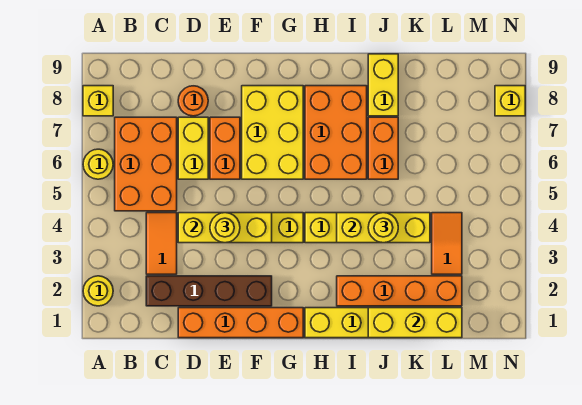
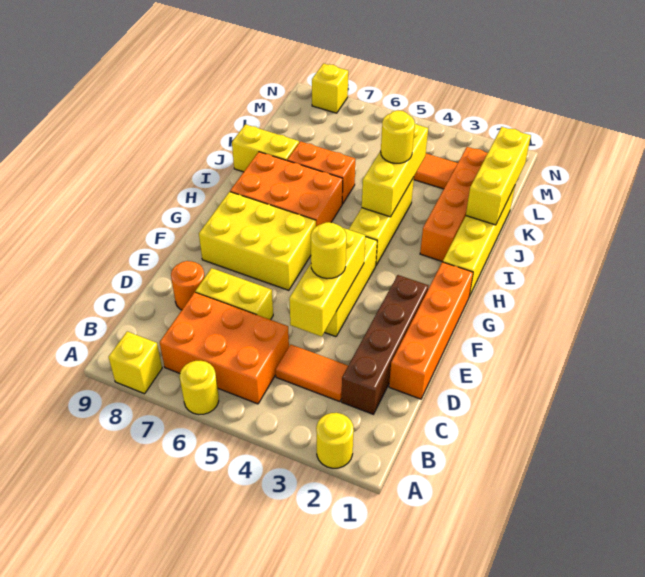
orange brick E6:E7 level 1 -> none

